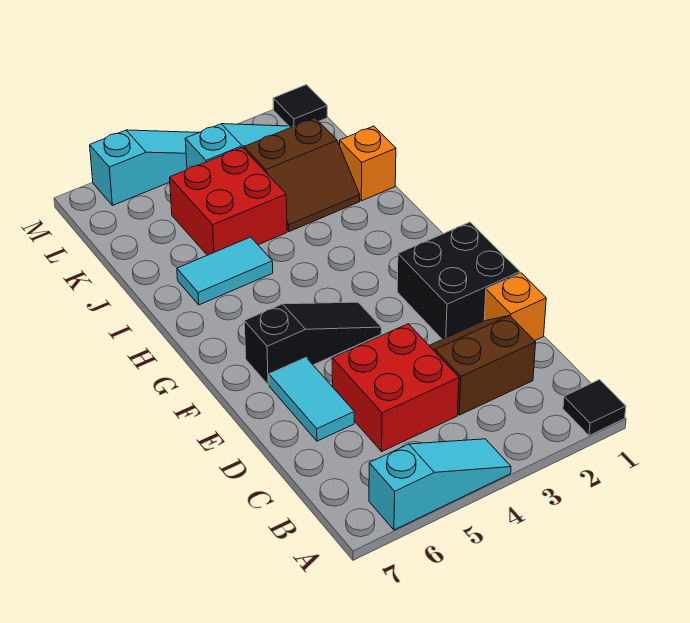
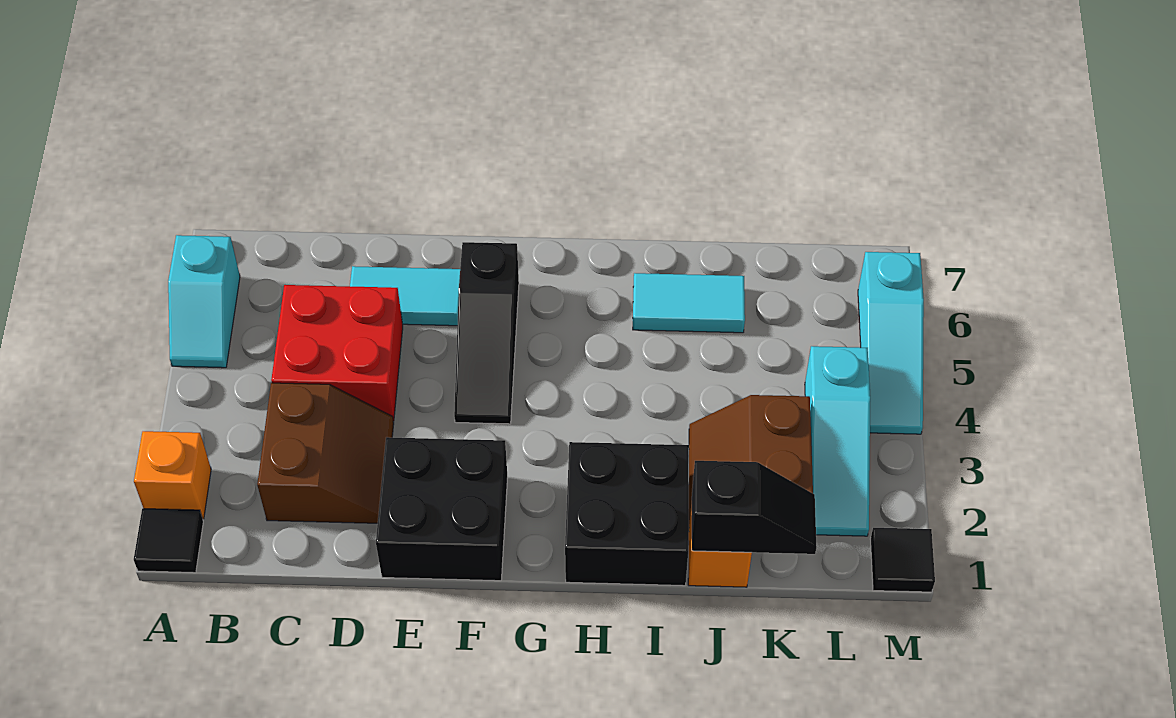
cyan slope A4:A6 level 1 top 6 -> cyan slope A5:A6 level 1 top 6
orange brick D1 level 1 -> orange brick A2 level 1
none -> black brick H1:I2 level 1
cyan tile I5:I6 level 1 -> cyan tile I6:J6 level 1
none -> black slope J1:K1 level 2 top J
red brick J4:K5 level 1 -> none

